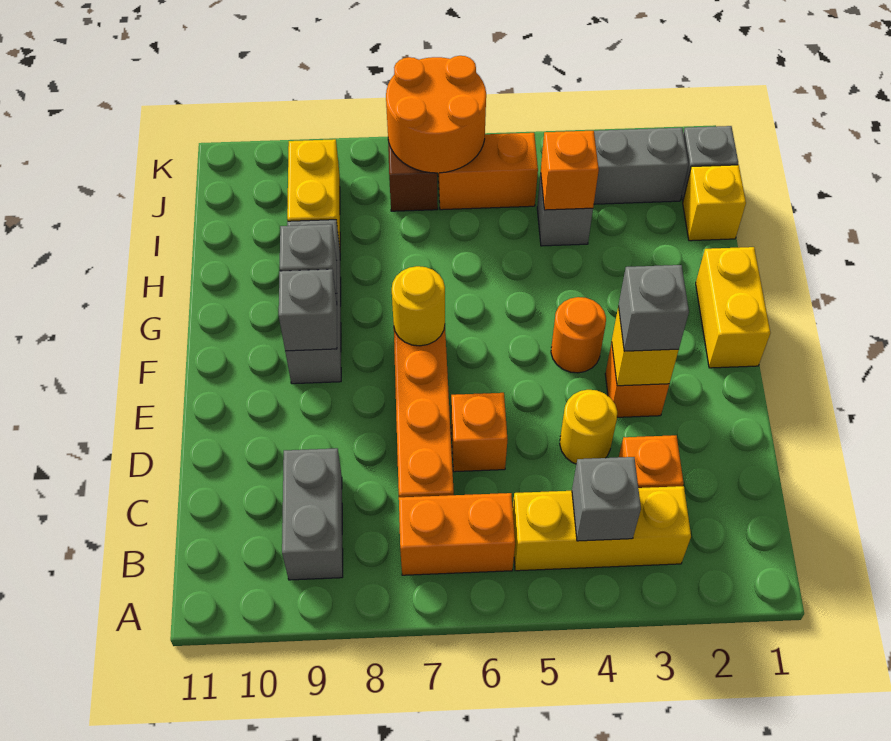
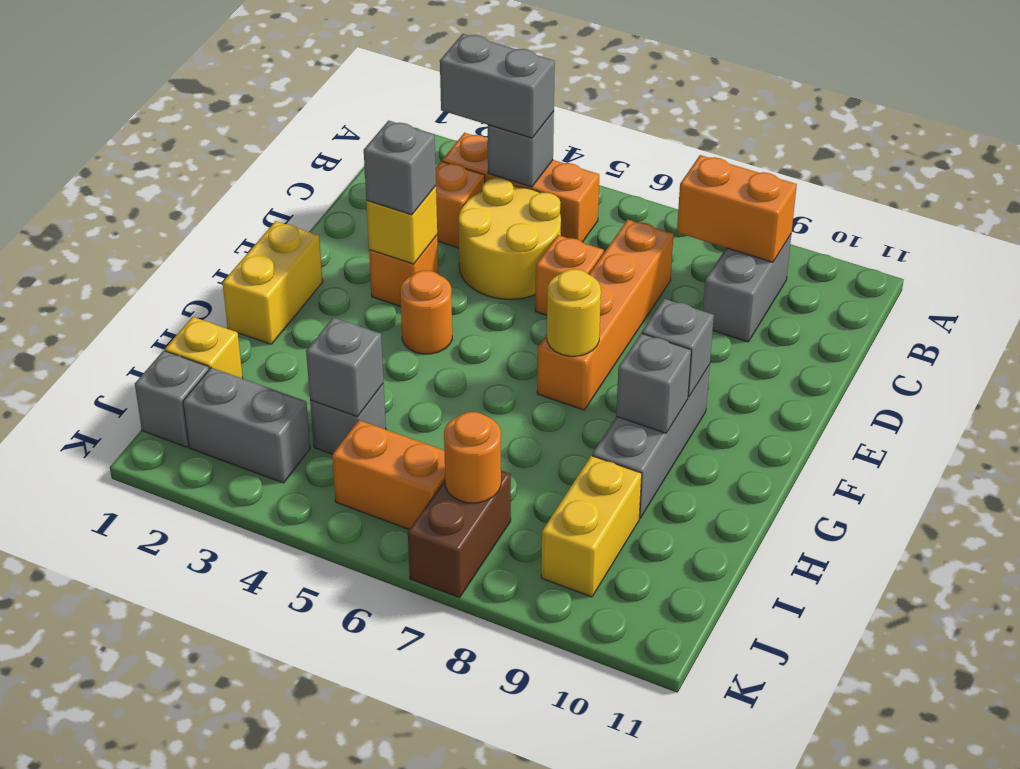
yellow brick B3:B5 level 1 -> orange brick B3:B5 level 1
none -> grey brick B3:B4 level 3
orange brick B6:B7 level 1 -> orange brick B8:B9 level 2
yellow round brick D4 level 1 -> yellow round brick C4:D5 level 1
orange brick I4 level 2 -> grey brick I4 level 2
orange round brick J6:K7 level 2 -> orange round brick J7 level 2

